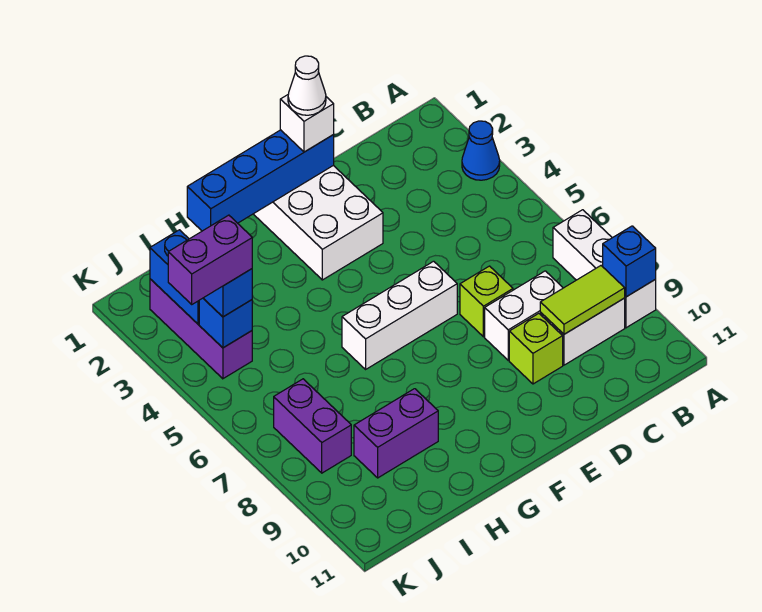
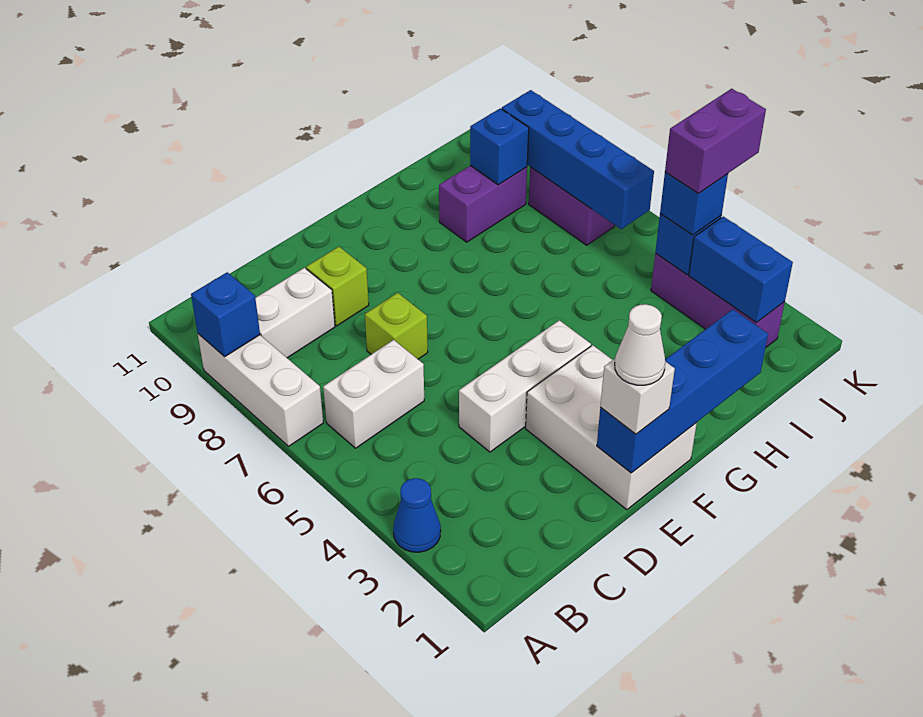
lime tile B9:C9 level 2 -> none
white brick C8:D8 level 1 -> white brick B6:C6 level 1
white brick E6:G6 level 1 -> white brick D4:F4 level 1
none -> blue brick I9 level 2
none -> blue brick J6:J9 level 2

